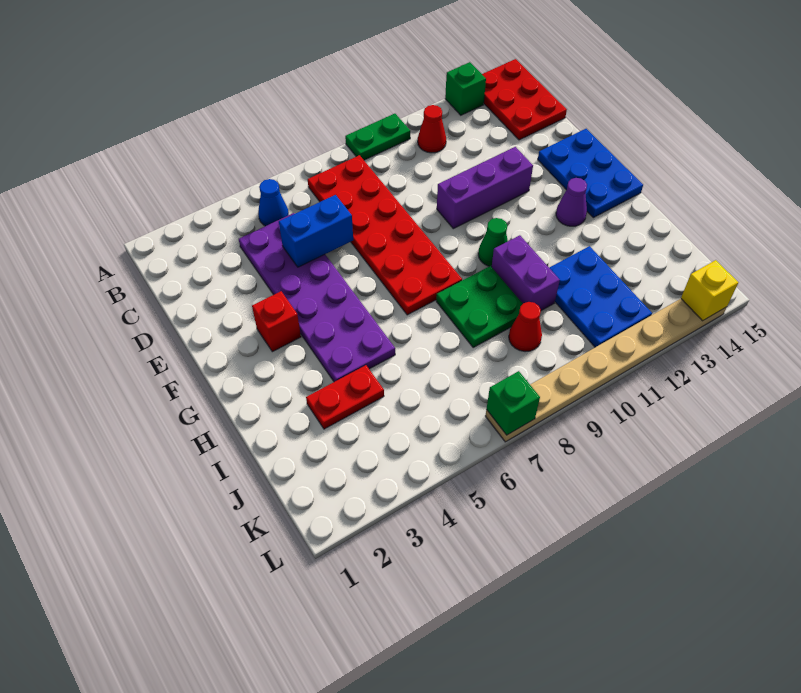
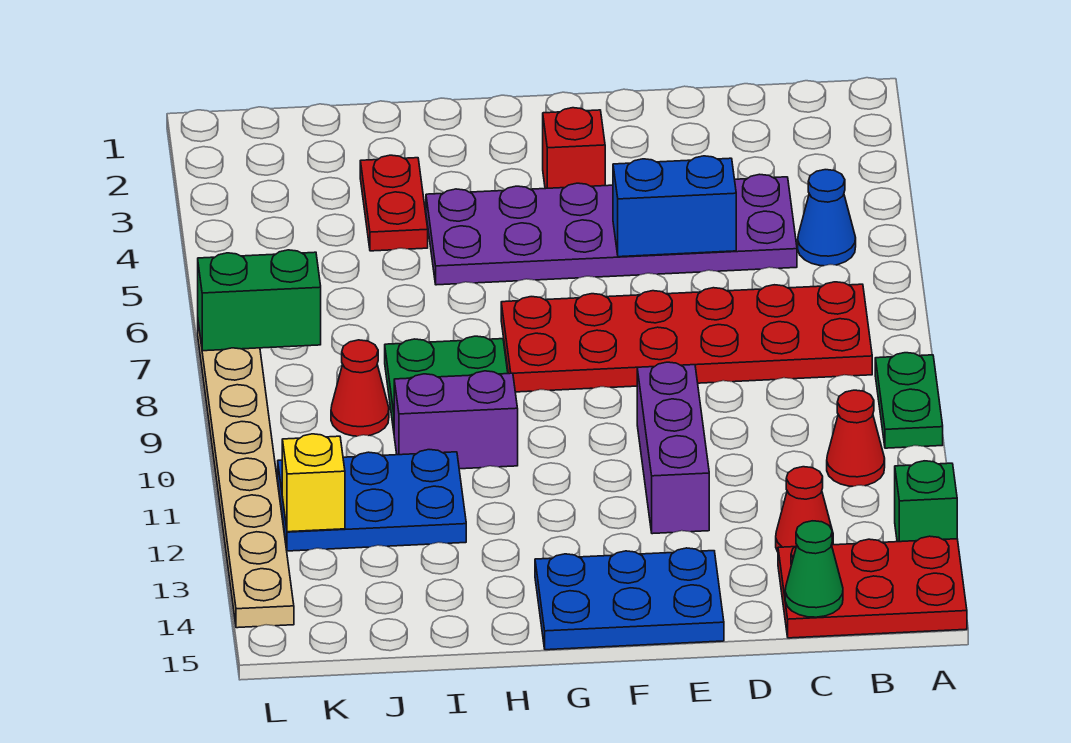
none -> red cone C13 level 1
blue brick D5:D6 level 2 -> blue brick D5:E5 level 2
green cone G10 level 1 -> green cone C15 level 2
purple cone G13 level 1 -> none
green brick L7 level 2 -> green brick K7:L7 level 2
yellow brick L14 level 2 -> yellow brick K12 level 2

